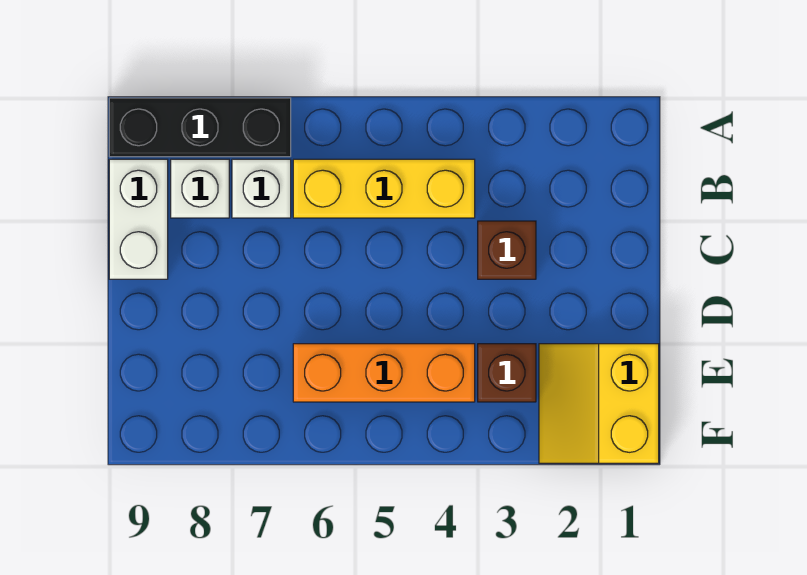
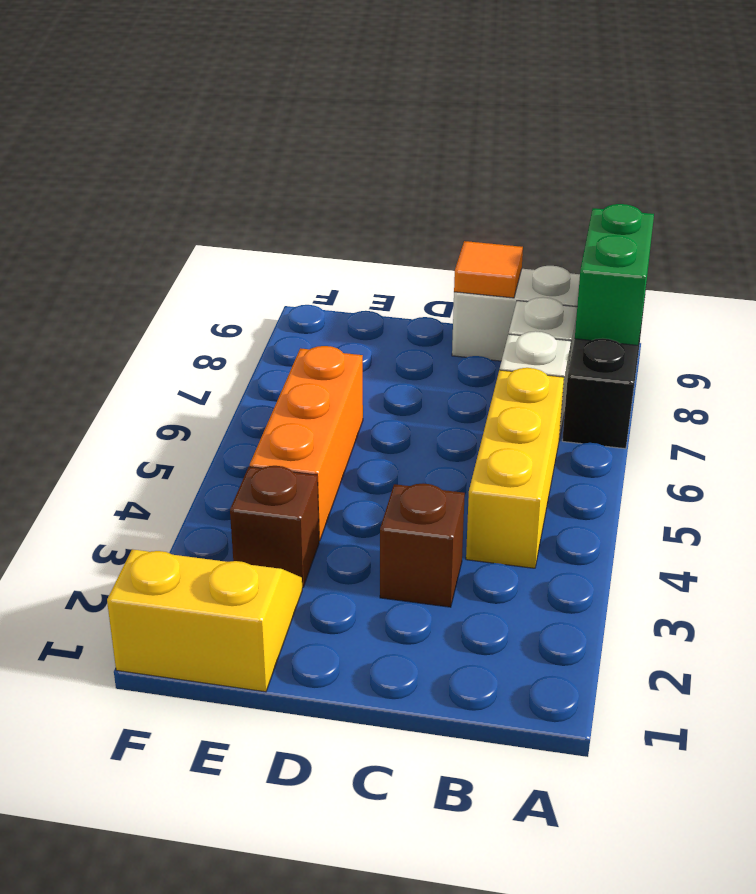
none -> green brick A8:A9 level 2
none -> orange tile C9 level 2

